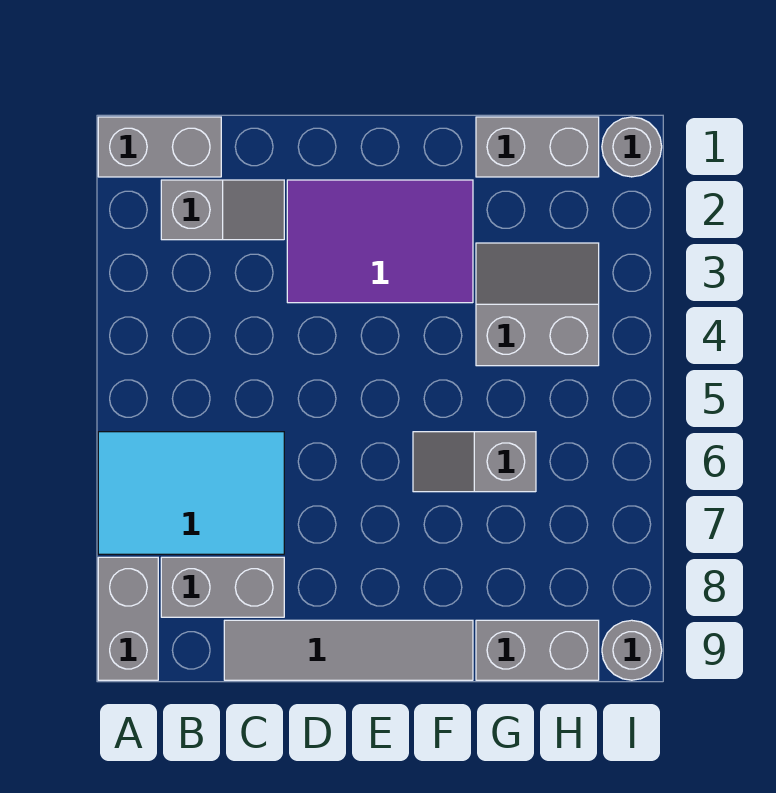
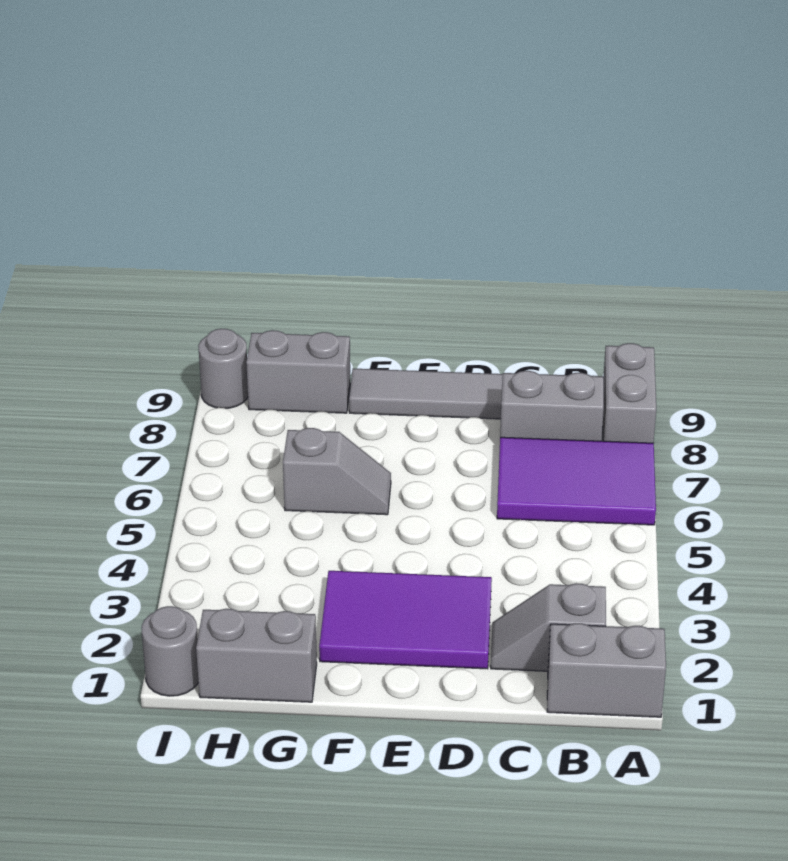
cyan tile A6:C7 level 1 -> purple tile A6:C7 level 1
grey slope G3:H4 level 1 top 4 -> none

